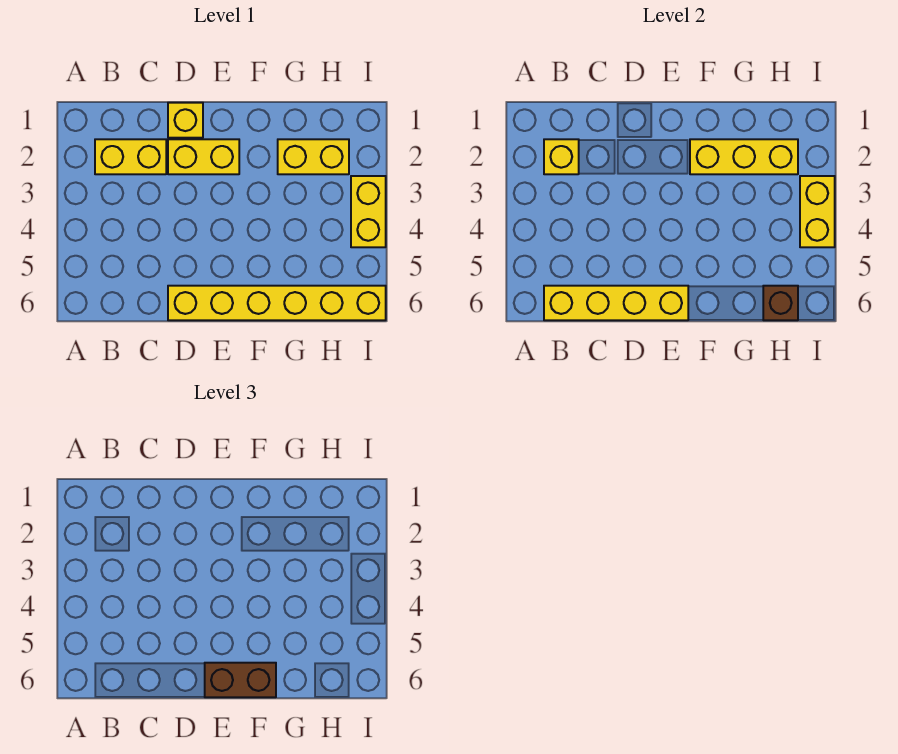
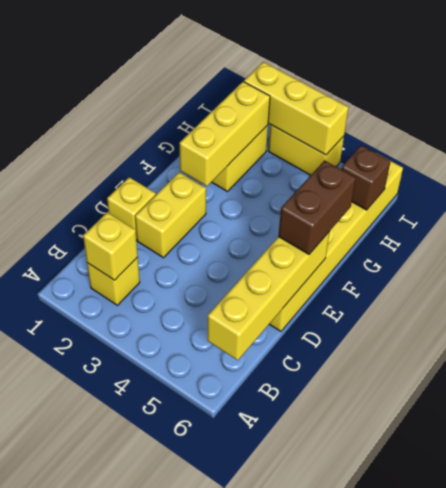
yellow brick B2:C2 level 1 -> yellow brick B2 level 1
yellow brick I3:I4 level 2 -> yellow brick I2:I4 level 2

